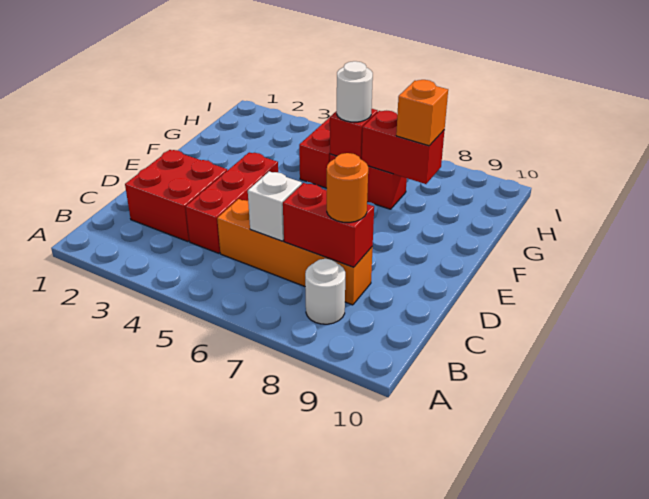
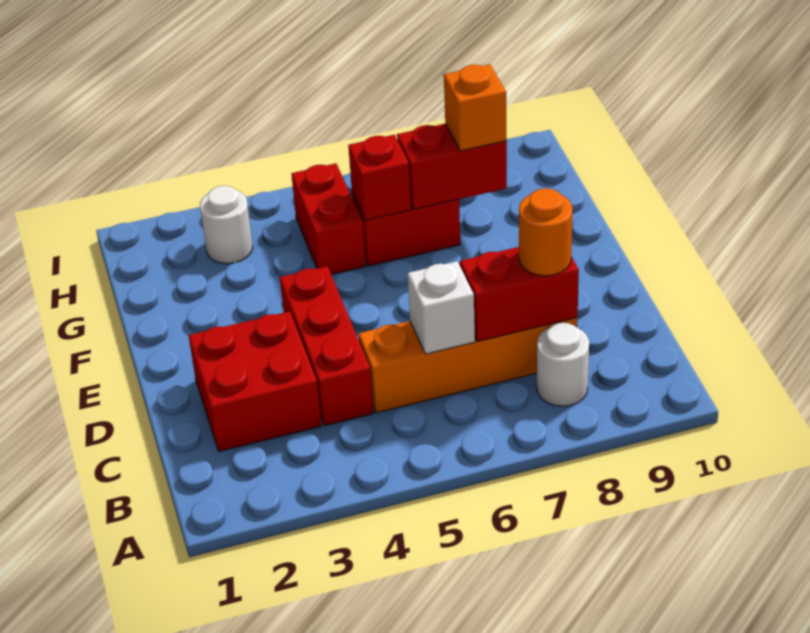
white round brick G6 level 3 -> white round brick H3 level 1

